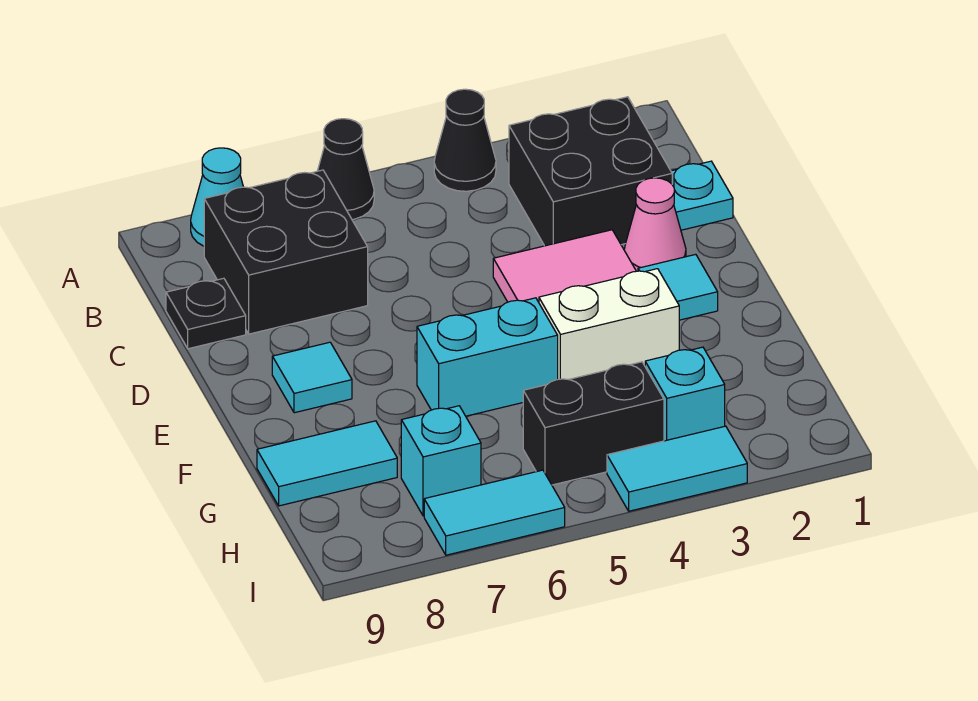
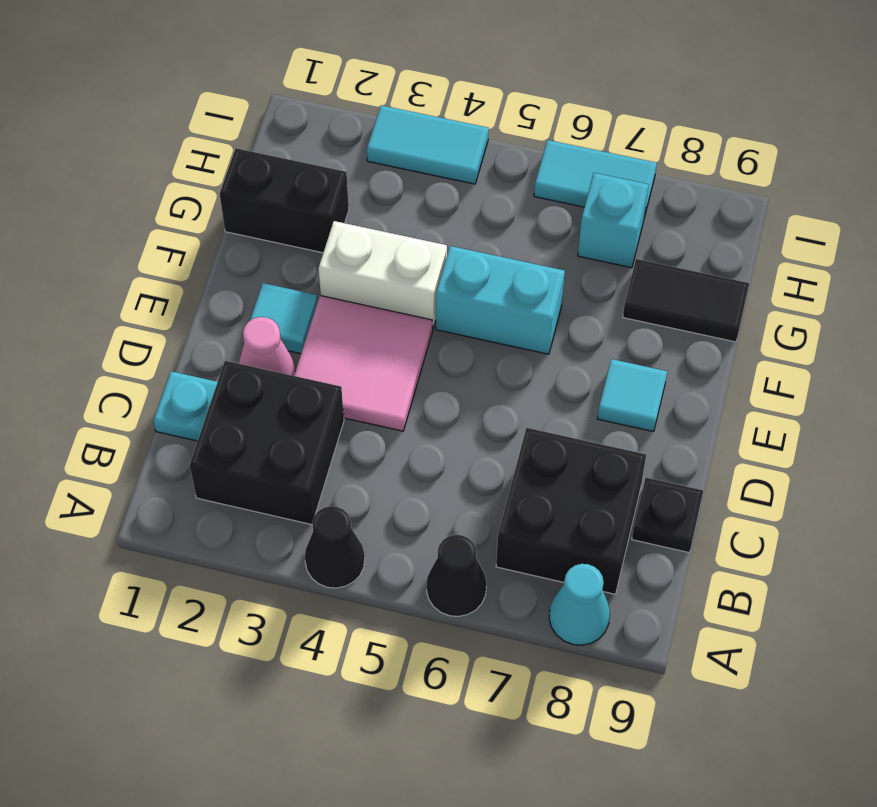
cyan tile G8:G9 level 1 -> black tile G8:G9 level 1
cyan brick H3 level 1 -> none
black brick H4:H5 level 1 -> black brick G1:G2 level 1

